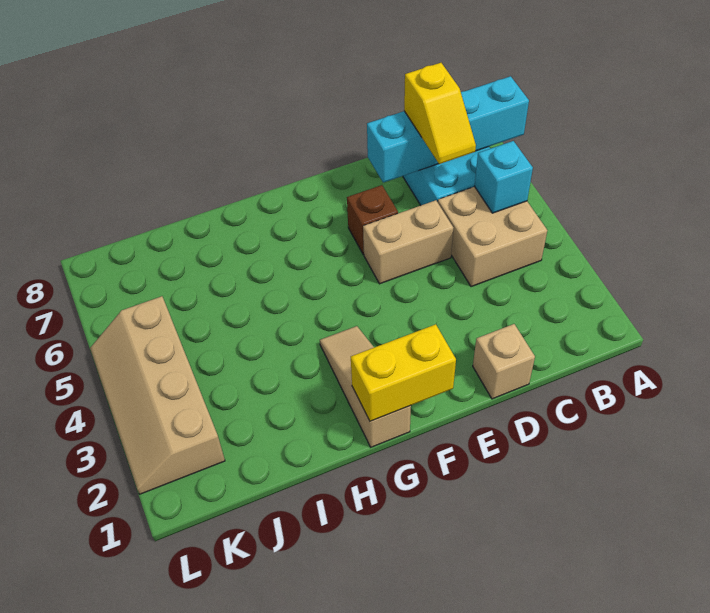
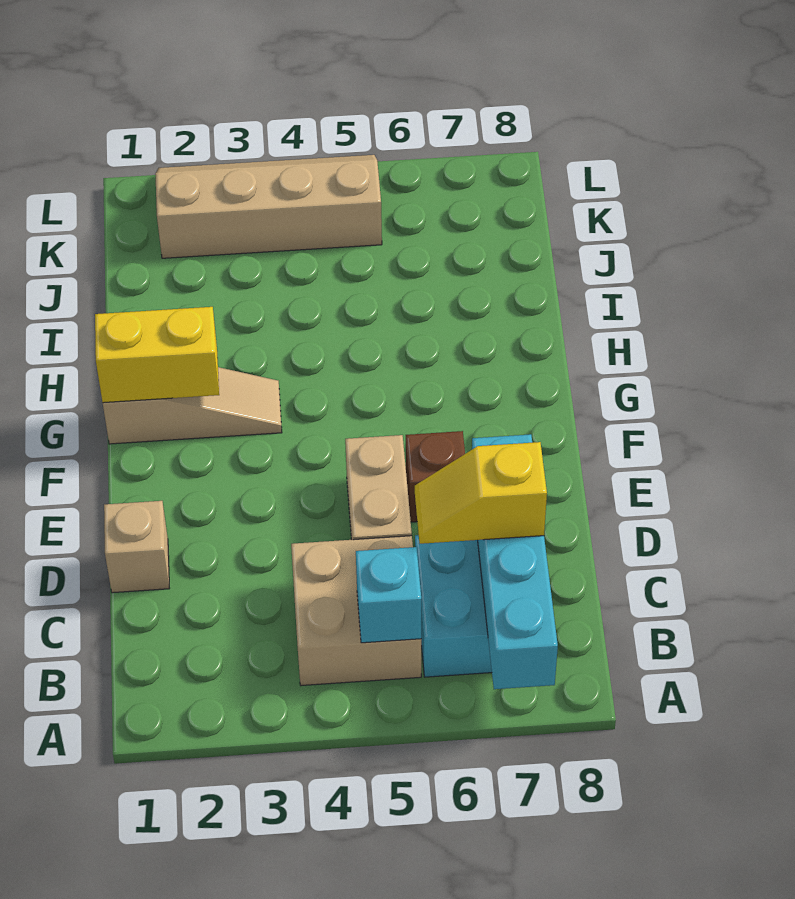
yellow brick F1:G1 level 2 -> yellow brick G1:G2 level 2

